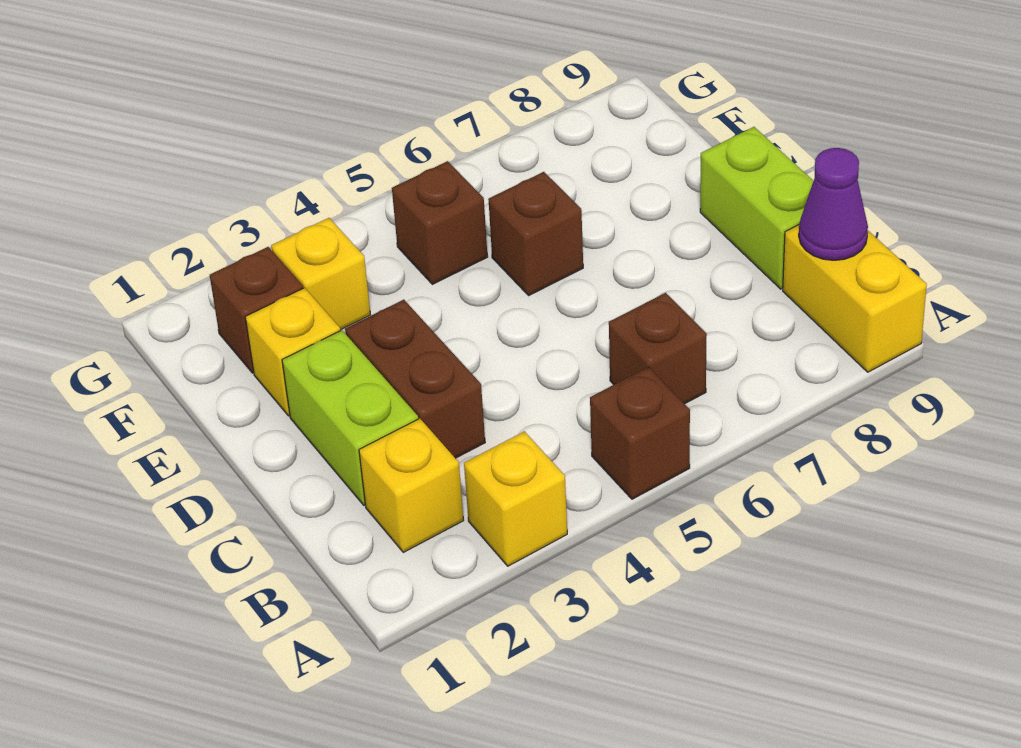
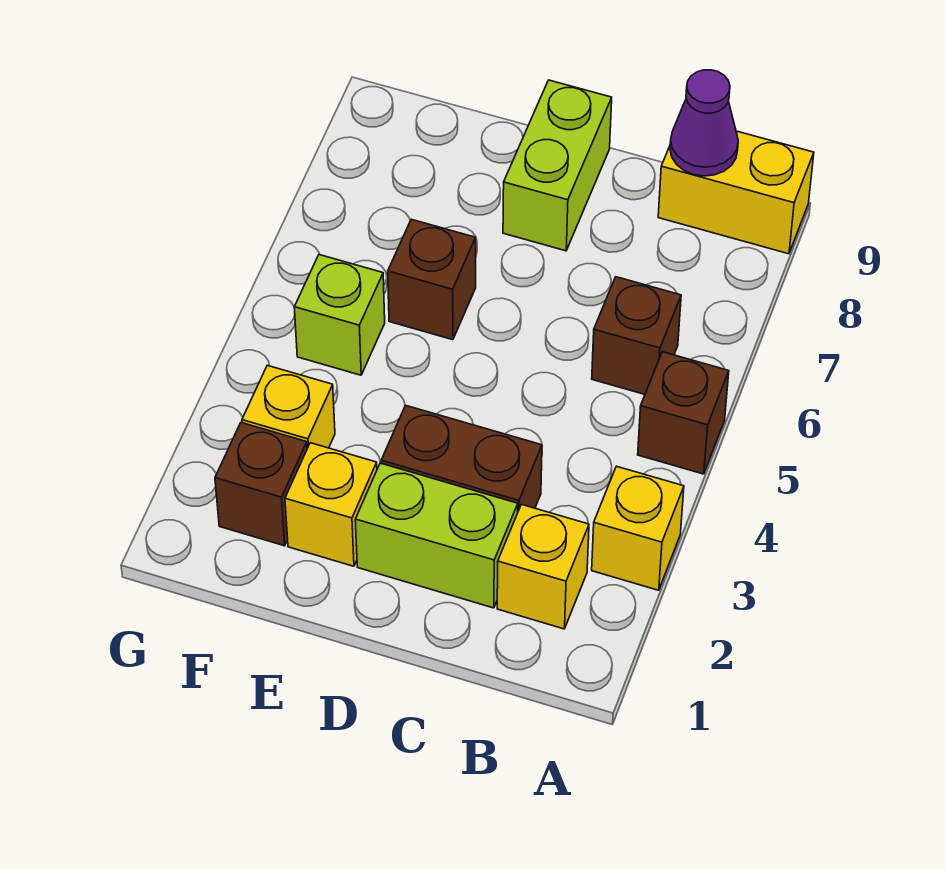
lime brick C9:D9 level 1 -> lime brick D8:D9 level 1
brown brick F5 level 1 -> lime brick F5 level 1

